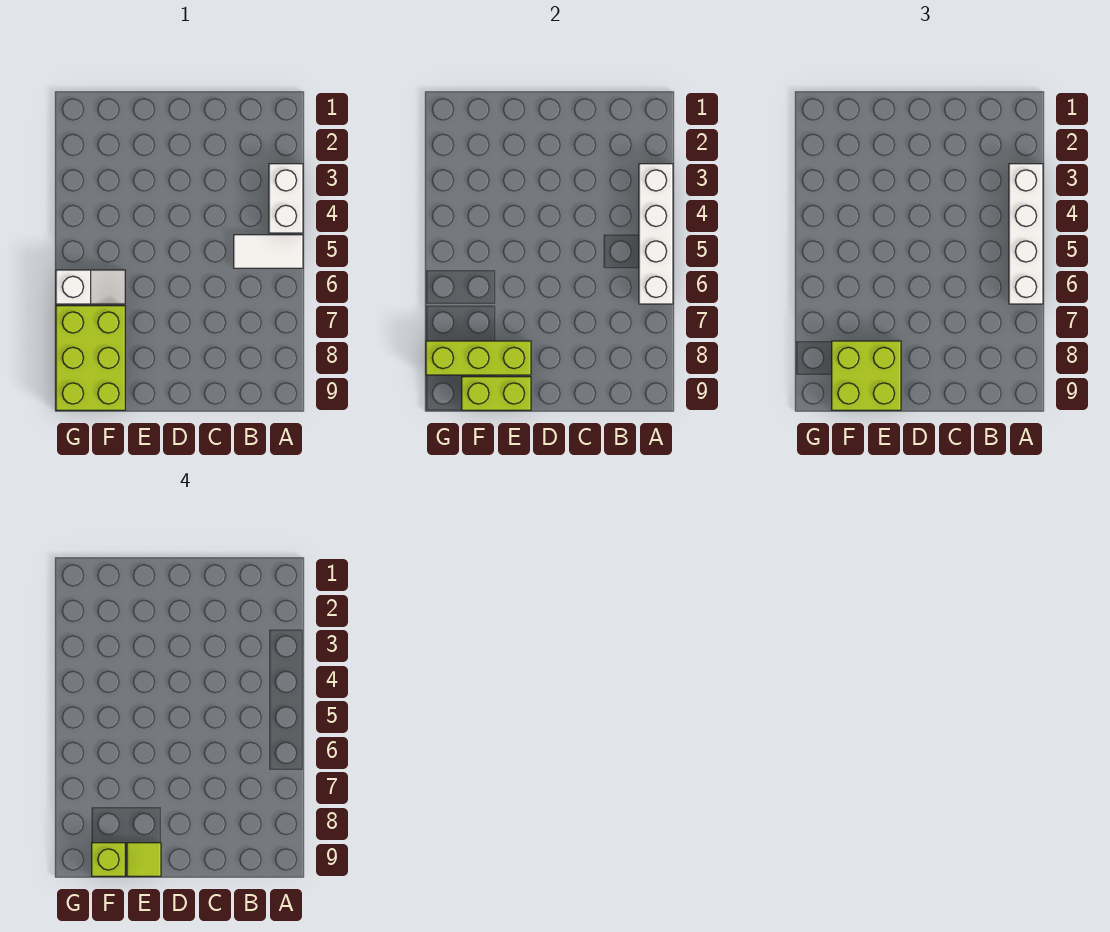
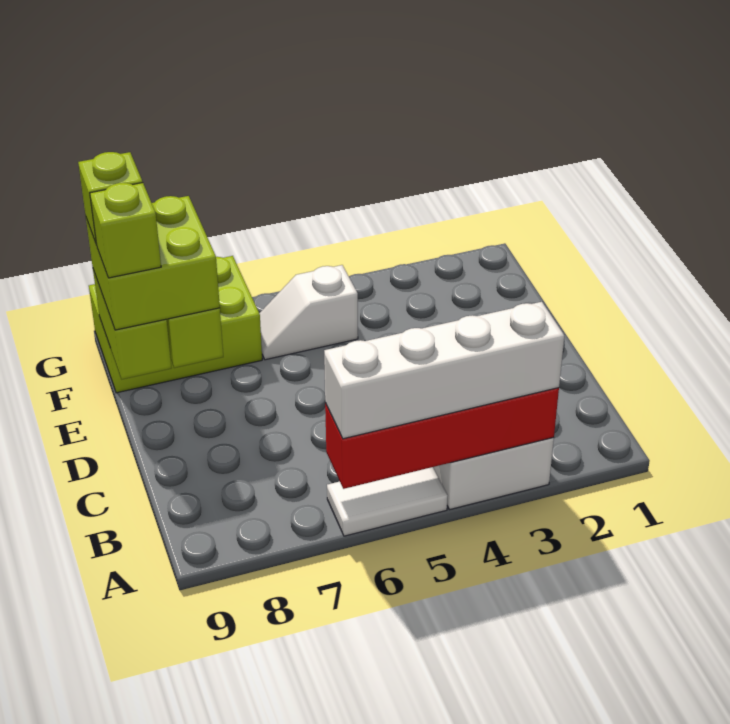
white brick A3:A6 level 2 -> red brick A3:A6 level 2
white tile A5:B5 level 1 -> white tile A5:A6 level 1
lime tile E9 level 4 -> lime brick E9 level 4
white slope F6:G6 level 1 top G -> white slope F5:F6 level 1 top 5

